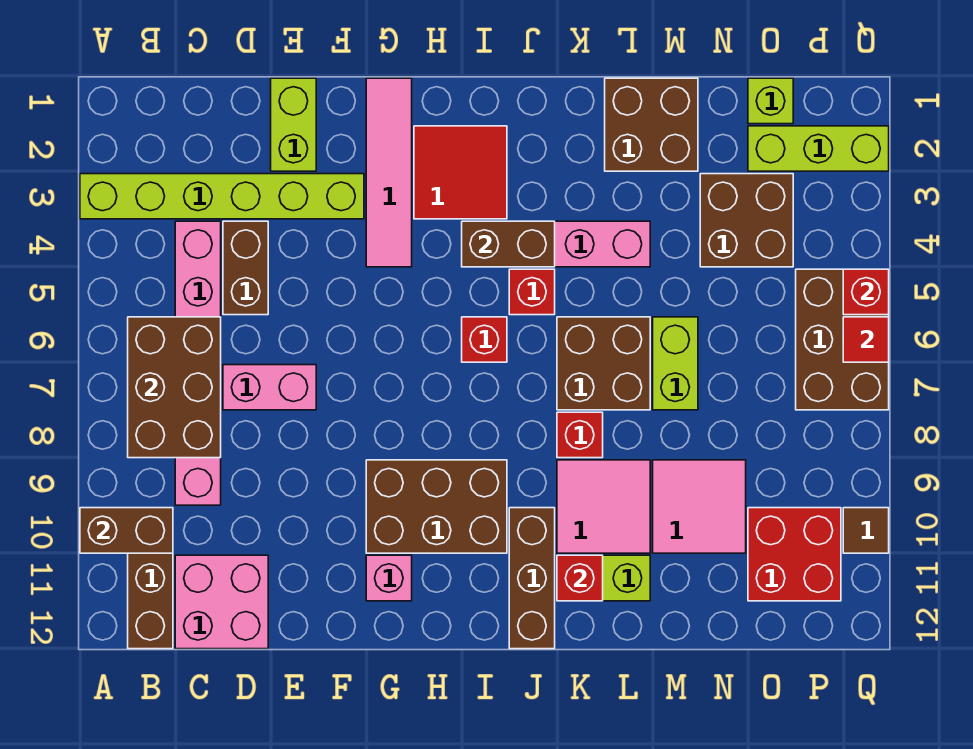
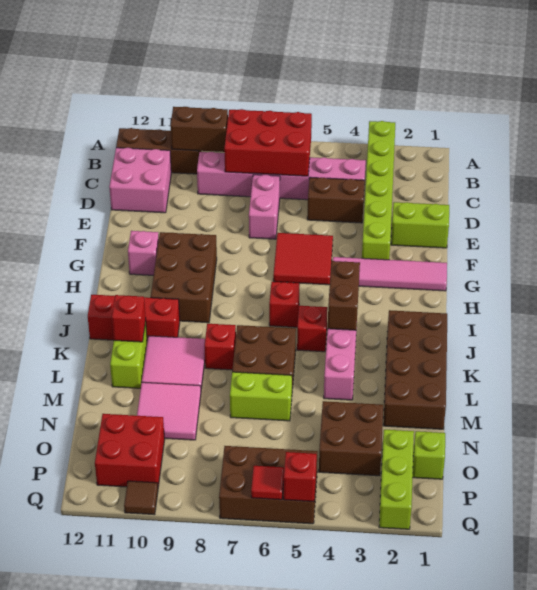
brown brick A10:B10 level 2 -> brown brick B9:B10 level 2
brown brick B6:C8 level 2 -> red brick B6:C8 level 2
red tile H2:I3 level 1 -> red tile F5:G6 level 1
brown brick J10:J12 level 1 -> red brick J10:J12 level 1
brown brick L1:M2 level 1 -> brown brick J1:M2 level 1

